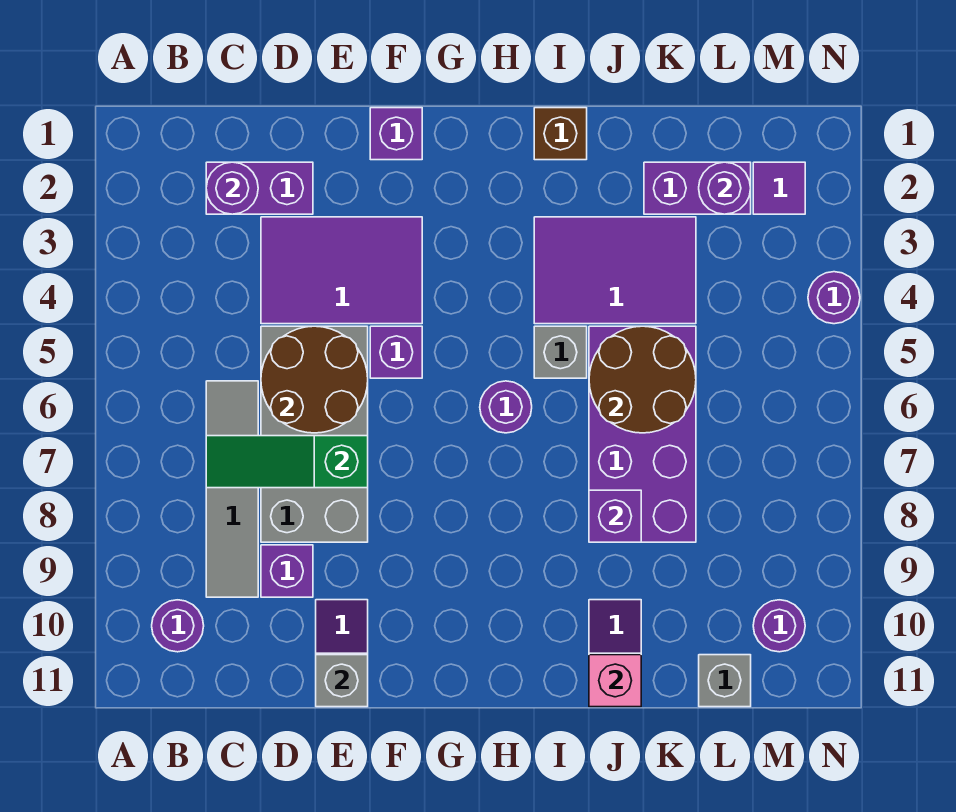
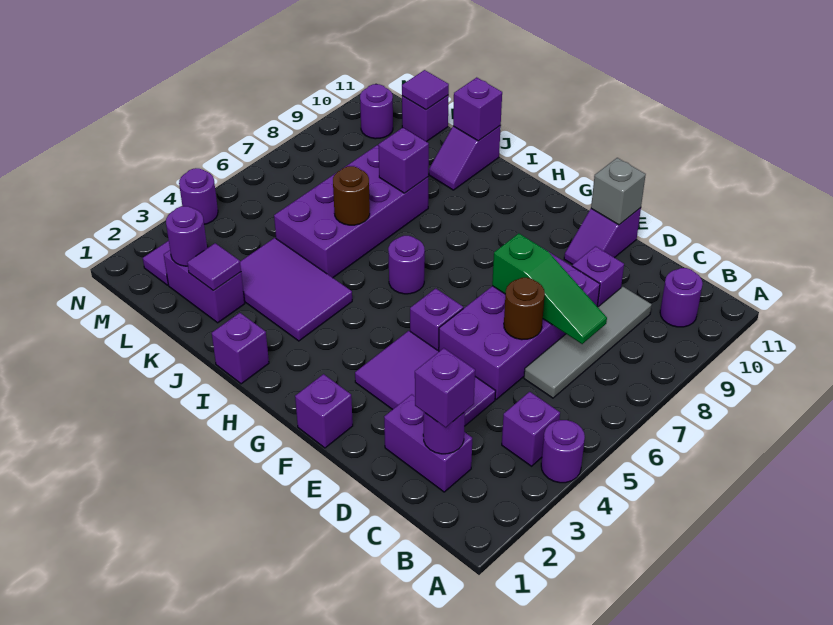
none -> purple round brick A4 level 1
none -> purple brick B4 level 1
none -> purple brick C2 level 3
grey brick D5:E8 level 1 -> purple brick D5:E8 level 1
brown round brick D5:E6 level 2 -> brown round brick D6 level 2
brown brick I1 level 1 -> purple brick I1 level 1
grey brick I5 level 1 -> none
brown round brick J5:K6 level 2 -> brown round brick J6 level 2
pink brick J11 level 2 -> purple brick J11 level 2
none -> purple tile K2 level 2
grey brick L11 level 1 -> purple brick L11 level 1
none -> purple tile L11 level 2

